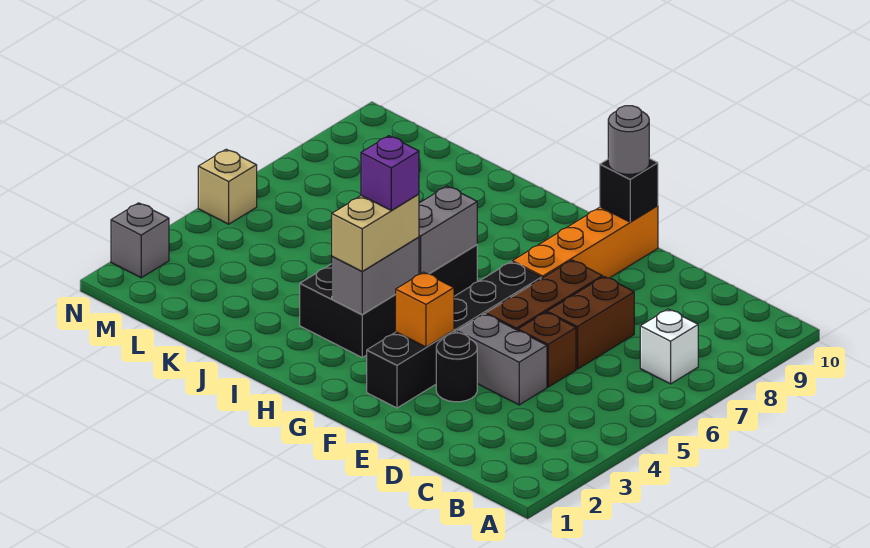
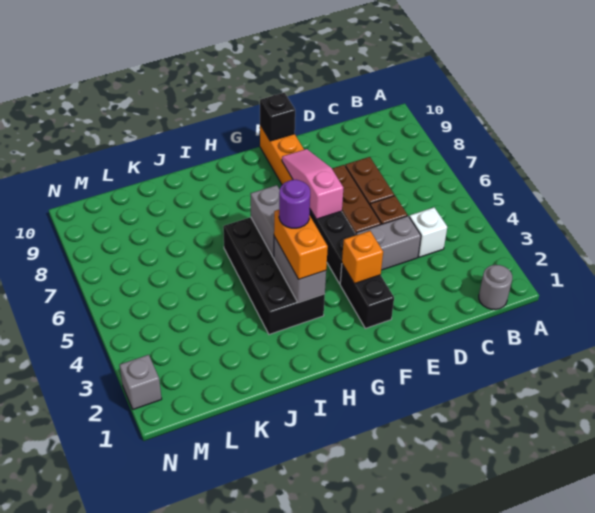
white brick B7 level 1 -> white brick C4 level 1
black round brick E3 level 1 -> none
none -> pink slope F6:F8 level 2 top 6
grey round brick F10 level 3 -> grey round brick B1 level 1
tan brick H3:H4 level 3 -> orange brick H3:H4 level 3
purple brick H4 level 4 -> purple round brick H4 level 4
tan brick N5 level 1 -> none

